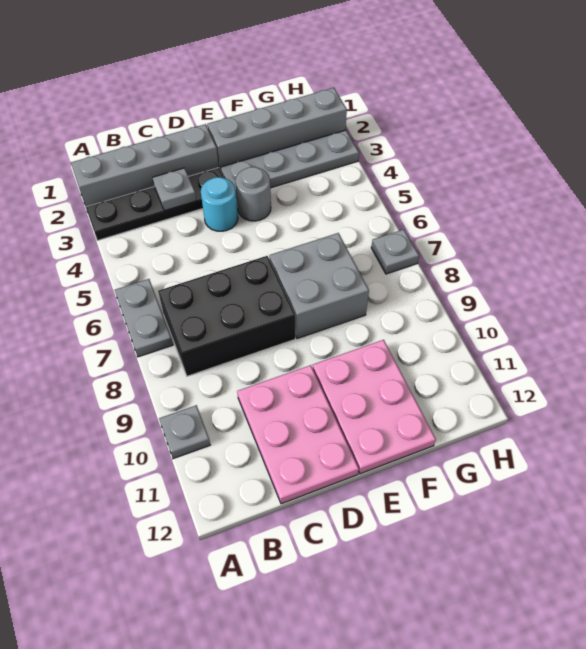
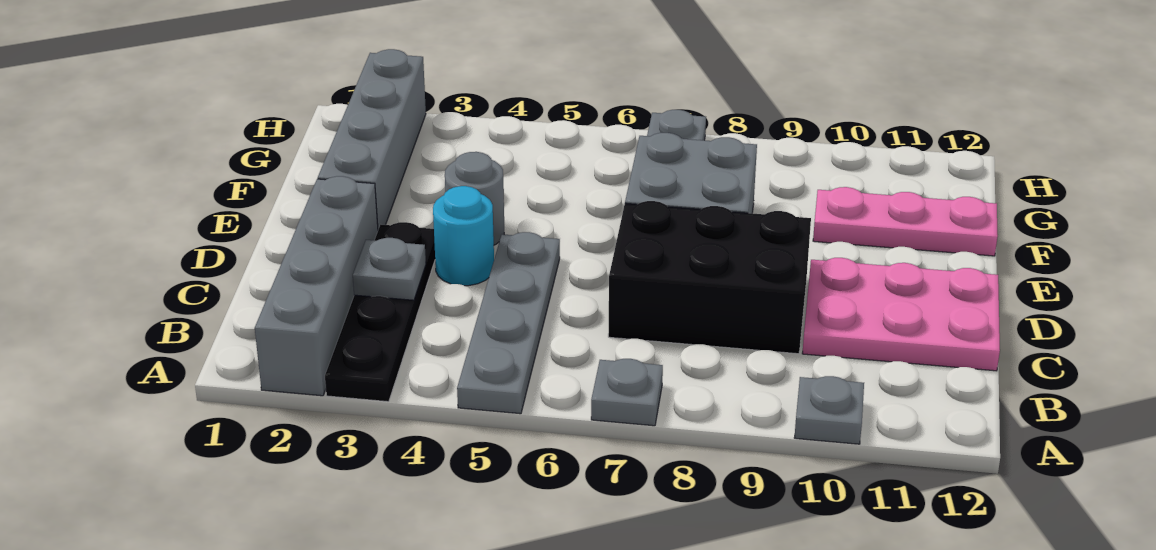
grey plate A6:A7 level 1 -> grey plate A7 level 1
black brick B7:D8 level 1 -> black brick C7:D9 level 1
grey plate E3:H3 level 1 -> grey plate A5:D5 level 1
pink plate E10:F12 level 1 -> pink plate F10:F12 level 1

